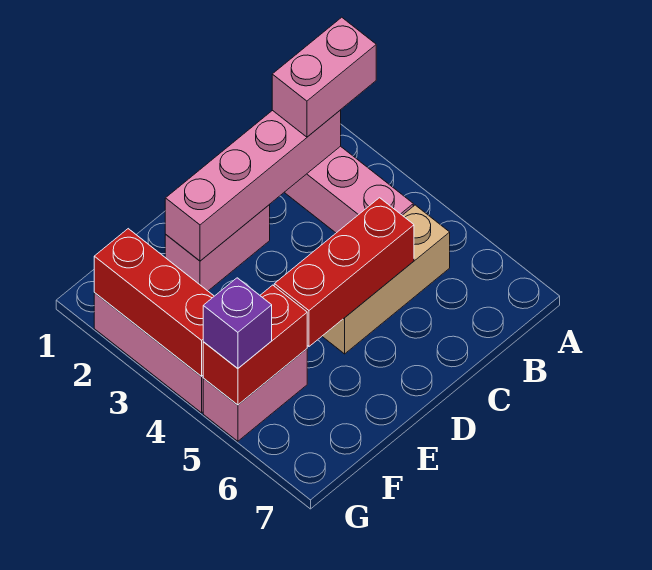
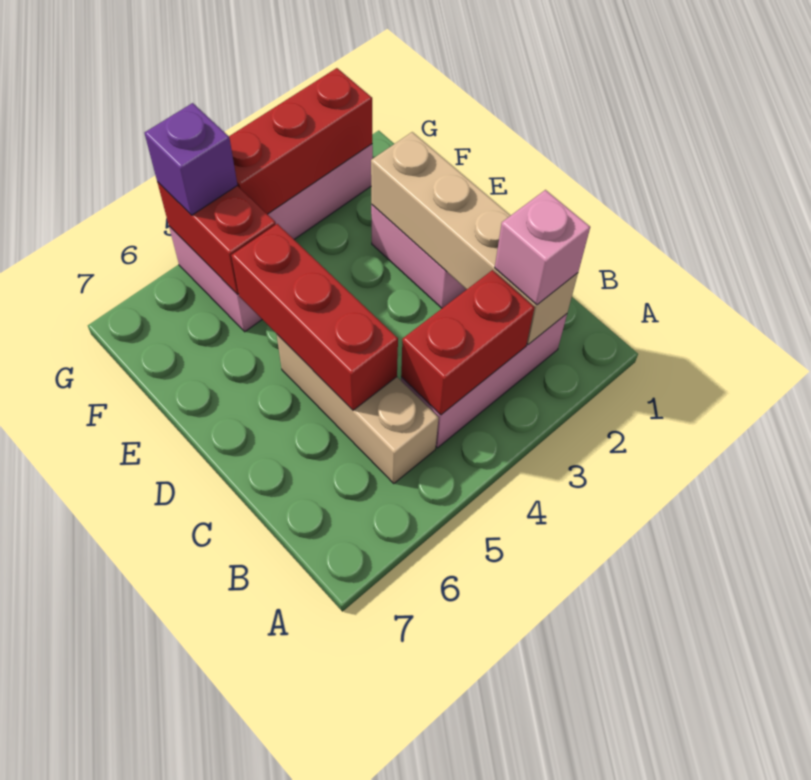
pink brick A2:B2 level 3 -> pink brick B2 level 3
pink brick B2:E2 level 2 -> tan brick B2:E2 level 2
none -> red brick B3:B4 level 2

